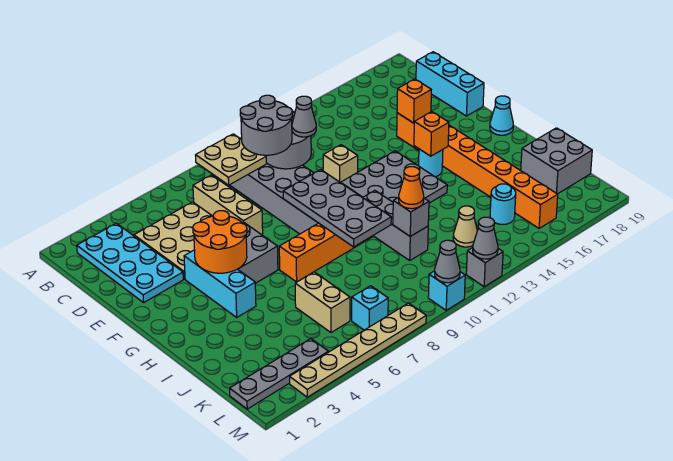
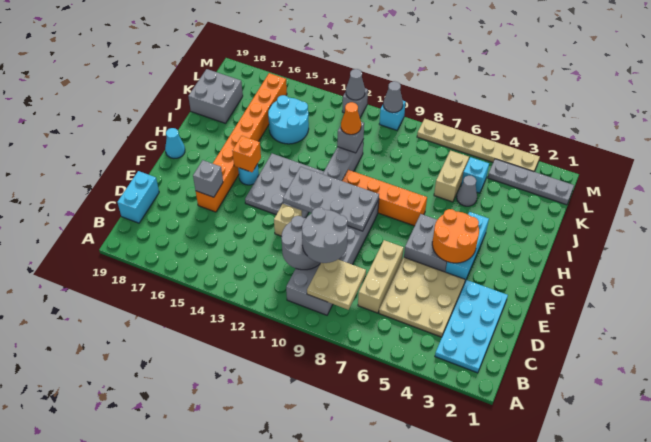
cyan brick C19:E19 level 1 -> cyan brick C19:D19 level 1
grey cone D11 level 3 -> grey cone J5 level 1
orange brick E16 level 2 -> grey brick E16 level 2
grey plate F9:I10 level 2 -> grey plate F9:G12 level 2
tan cone K13 level 1 -> none
cyan round brick K15 level 1 -> cyan round brick J14:K15 level 1
cyan brick L7 level 1 -> cyan brick K5 level 1

